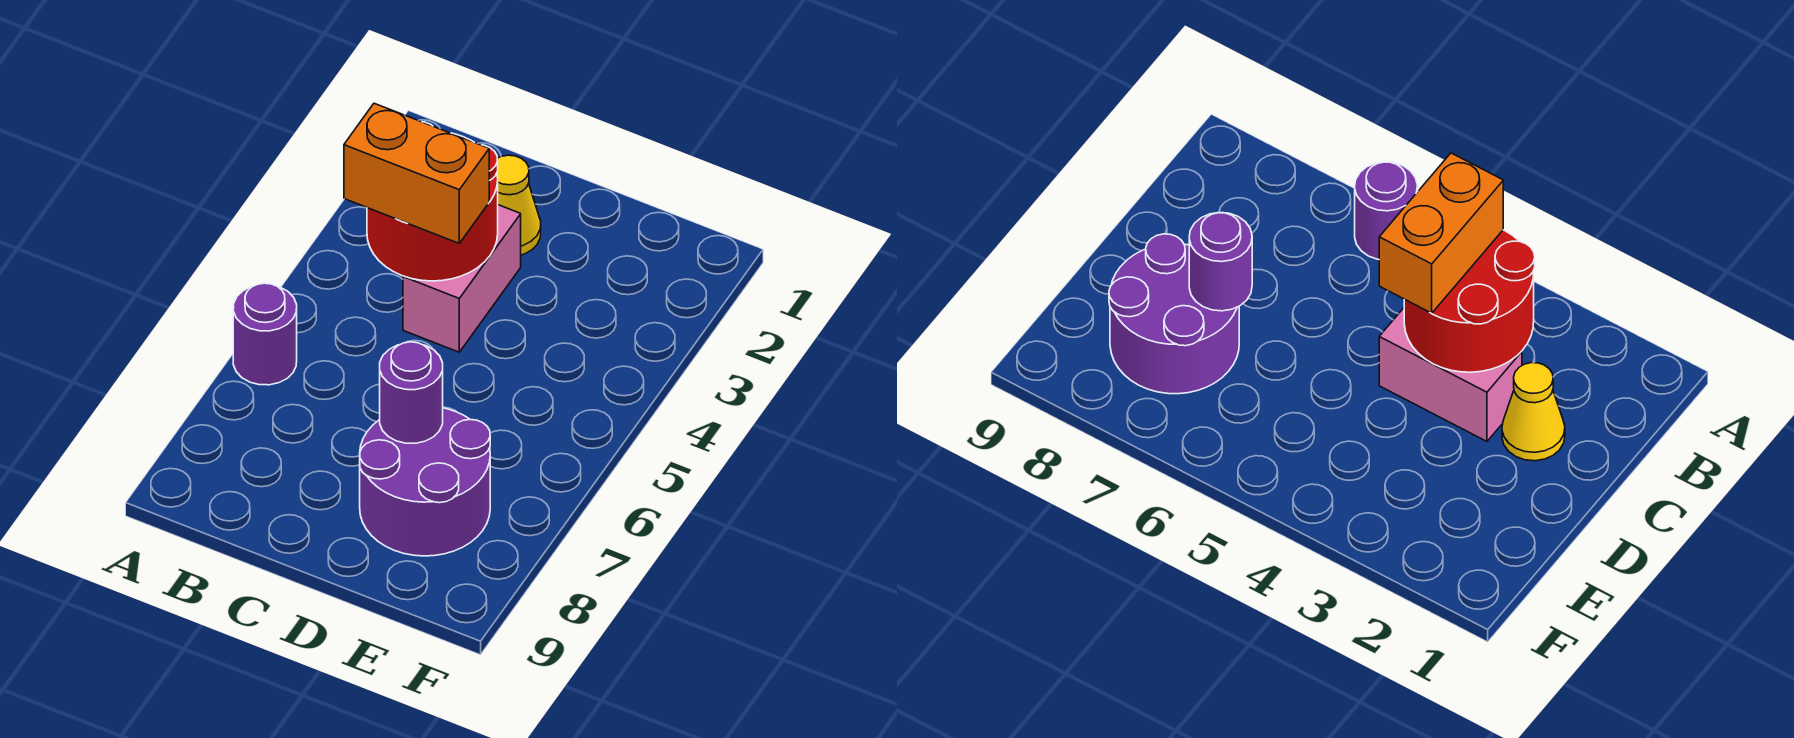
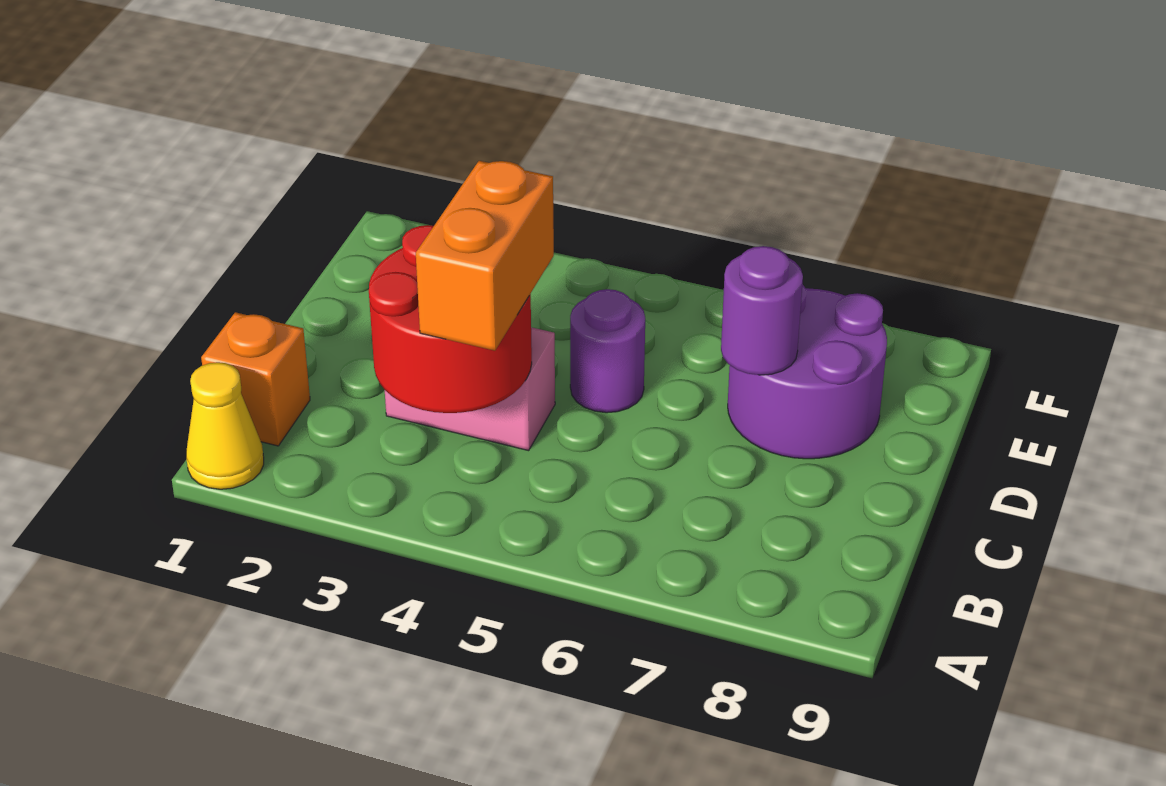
purple round brick A6 level 1 -> purple round brick D5 level 1
none -> orange brick B1 level 1
yellow cone C2 level 1 -> yellow cone A1 level 1

